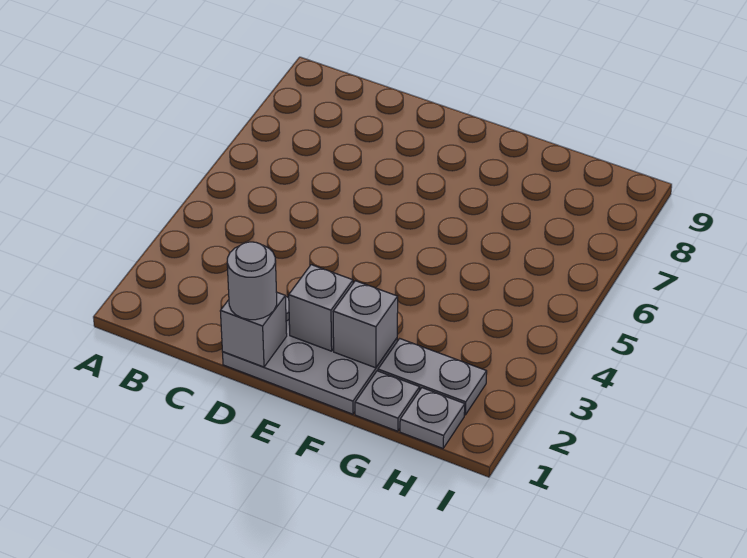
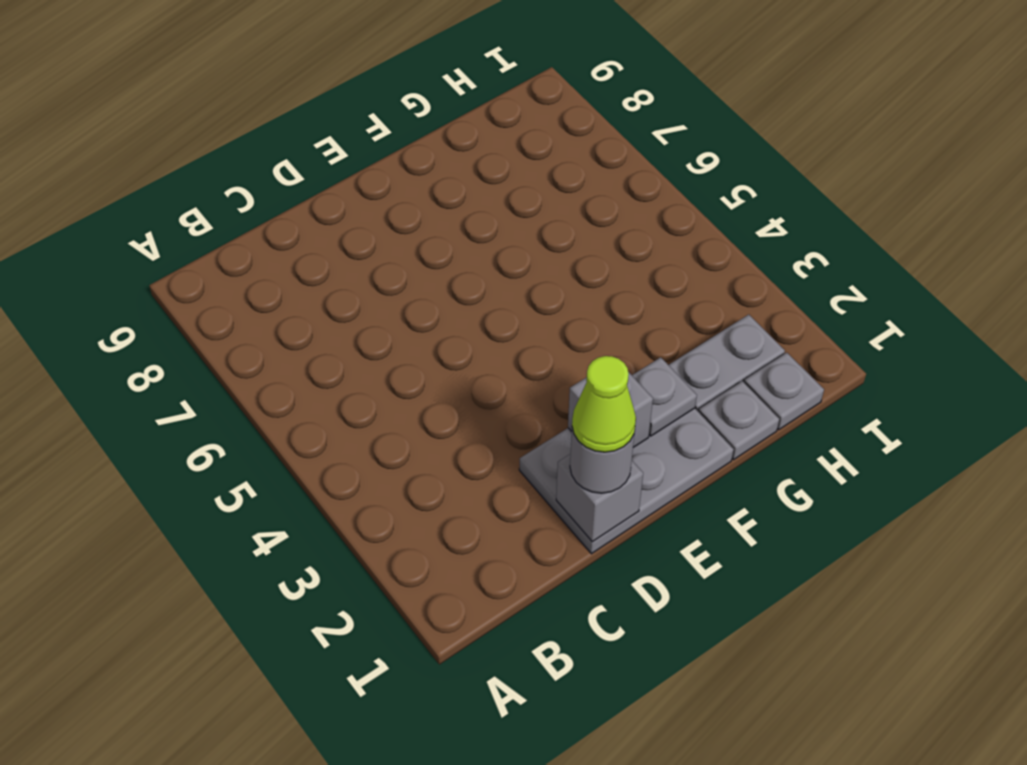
none -> lime cone D1 level 4
grey brick F2 level 2 -> grey plate F2 level 2

